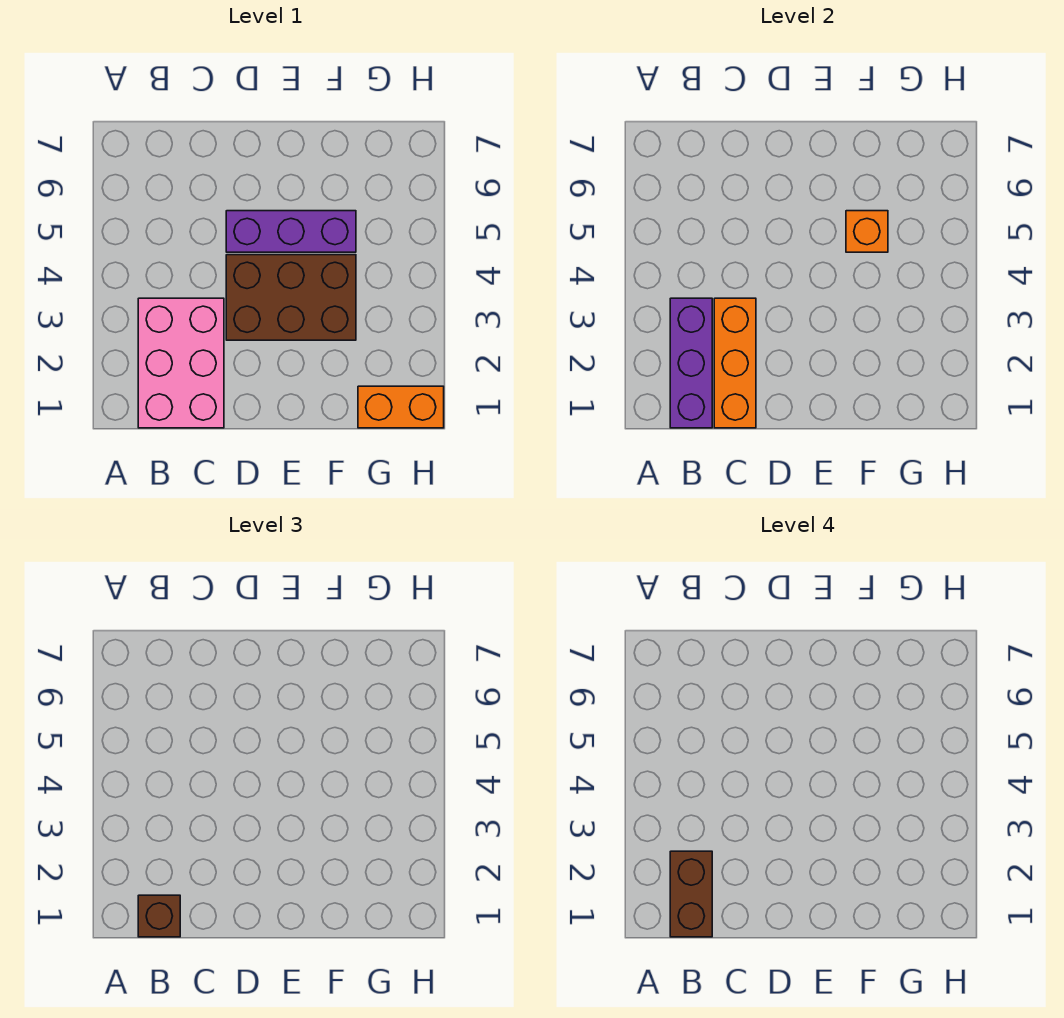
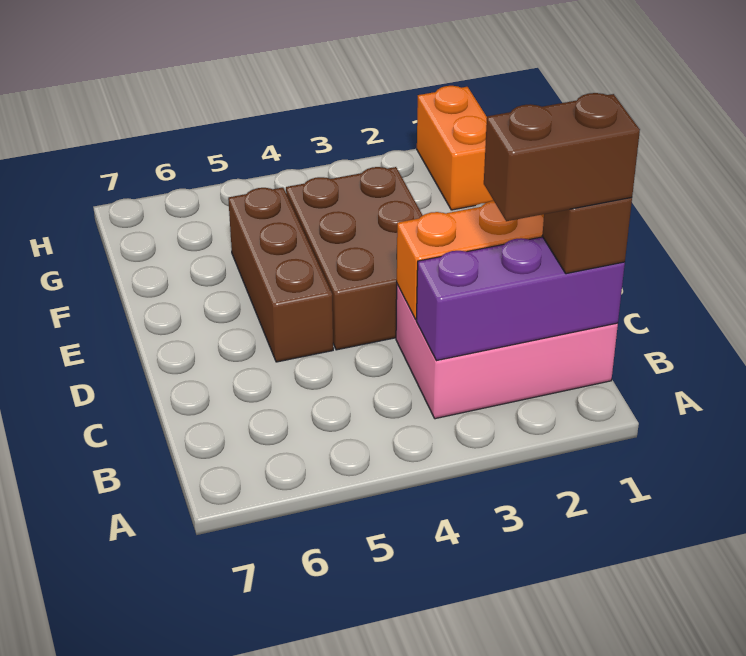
purple brick D5:F5 level 1 -> brown brick D5:F5 level 1
orange brick F5 level 2 -> none

